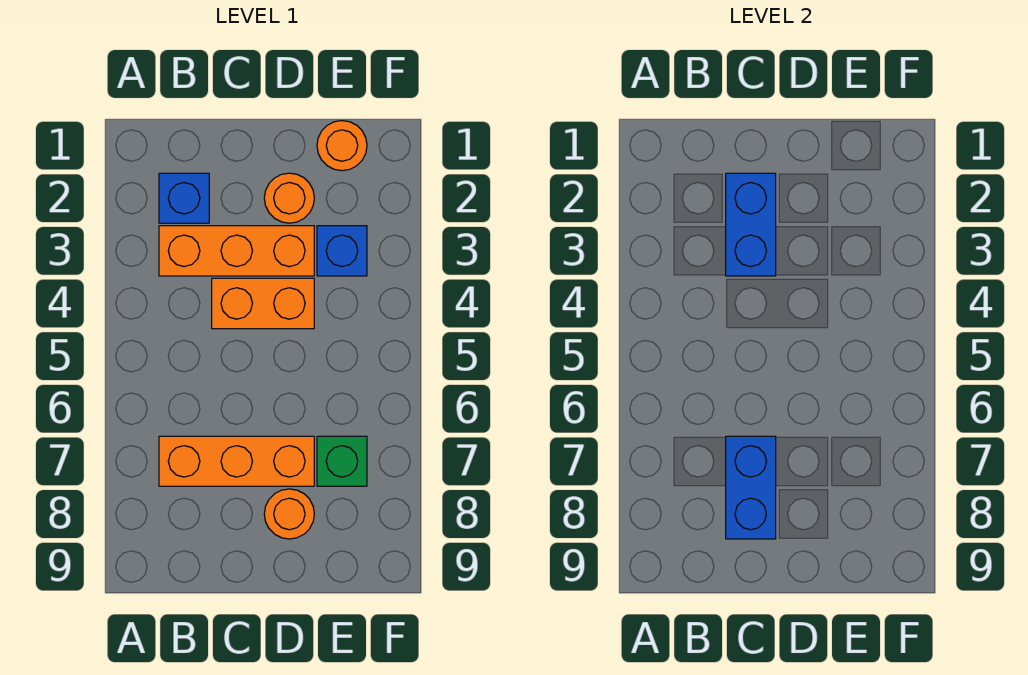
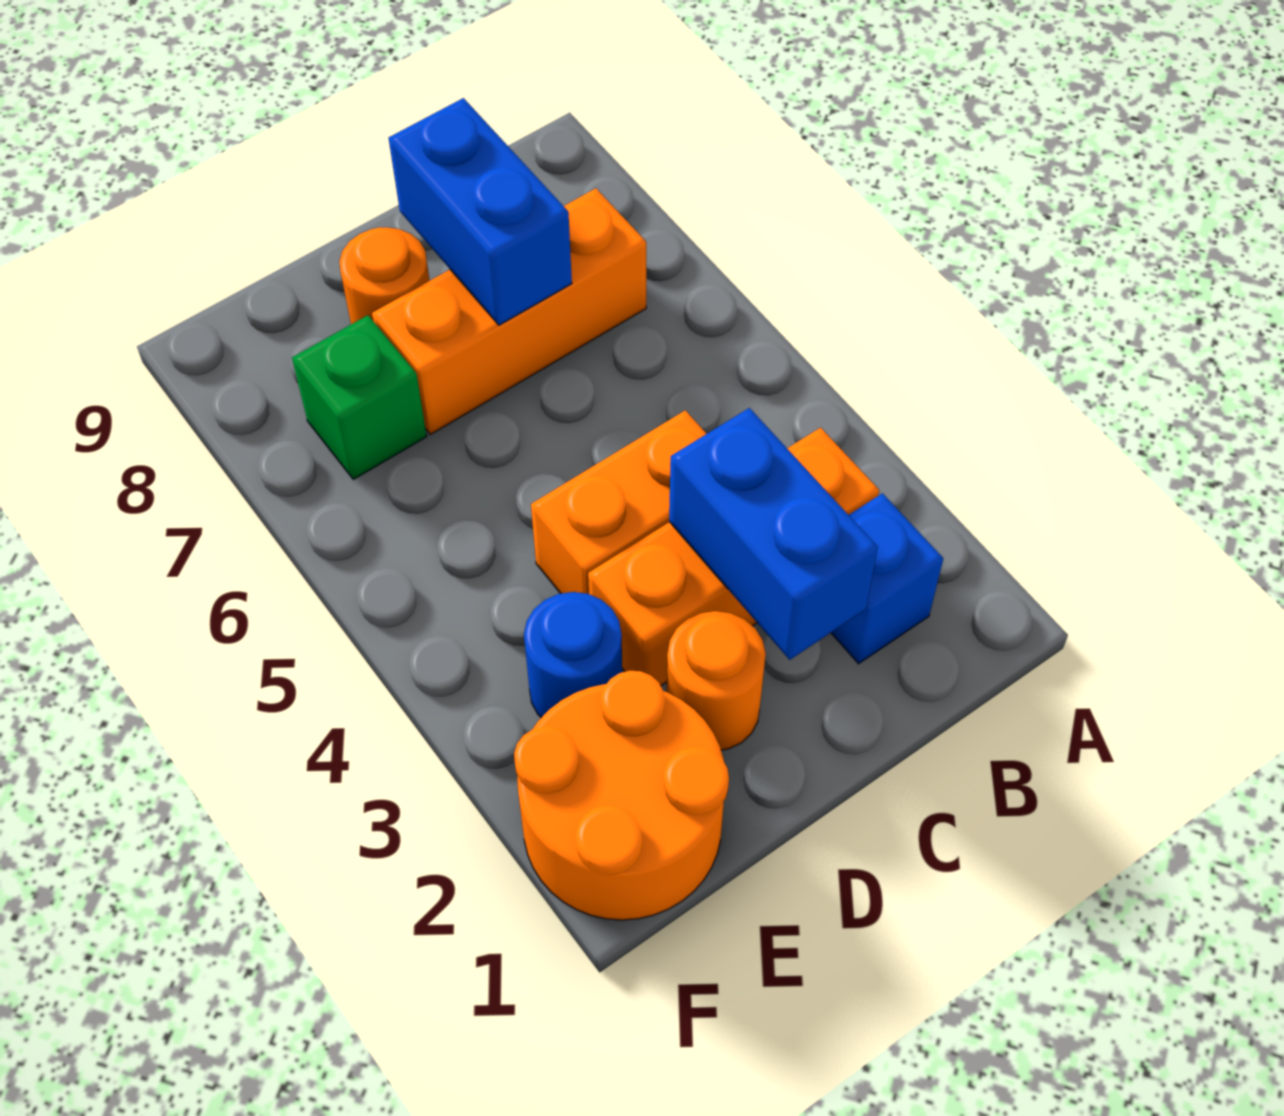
orange round brick E1 level 1 -> orange round brick E1:F2 level 1
blue brick E3 level 1 -> blue round brick E3 level 1

